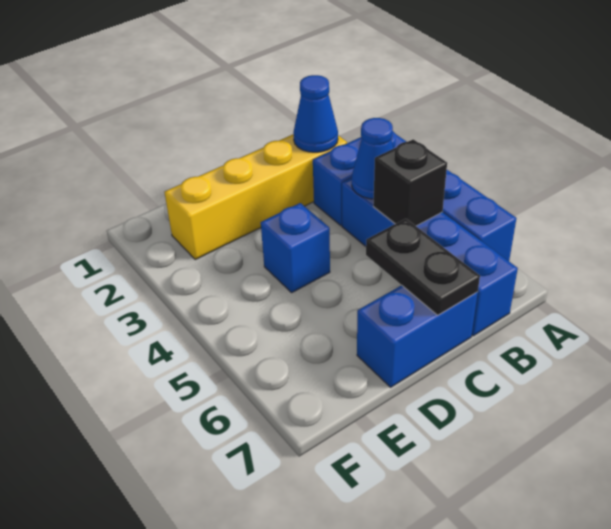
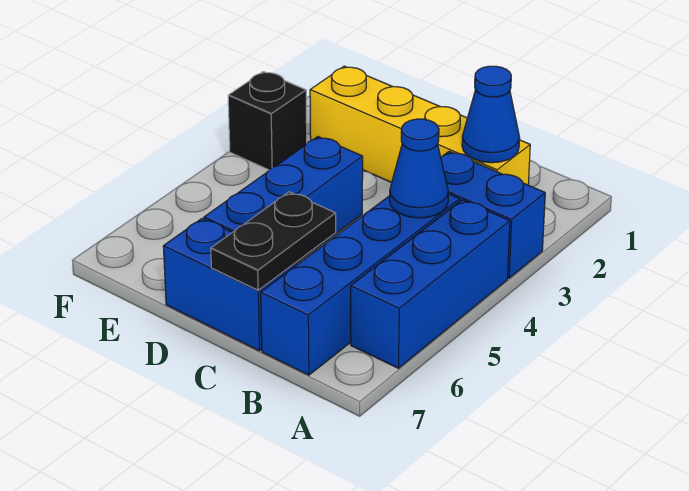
black brick B5 level 2 -> black brick F3 level 1
blue brick D4 level 1 -> blue brick D4:D6 level 1

